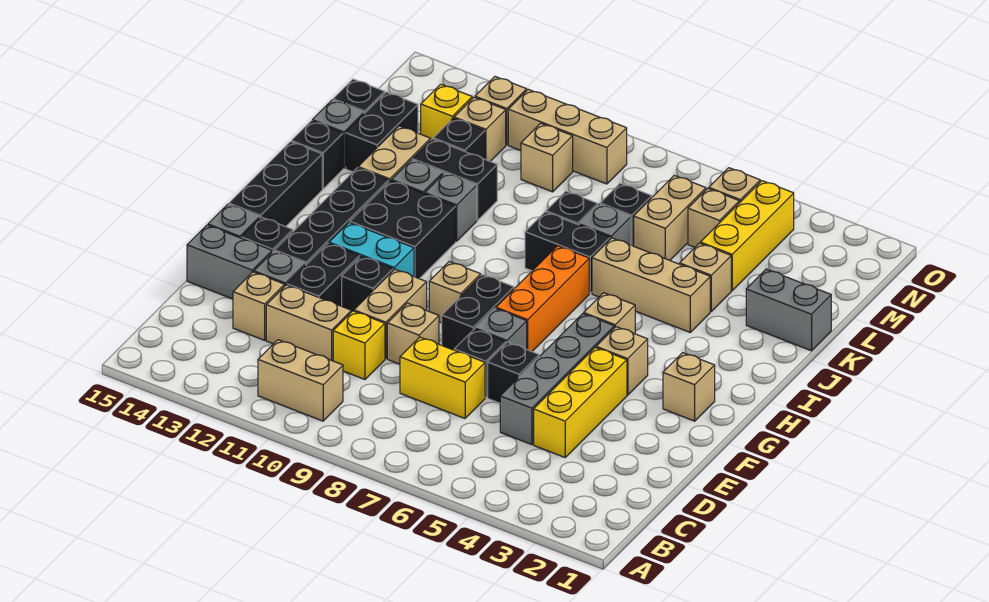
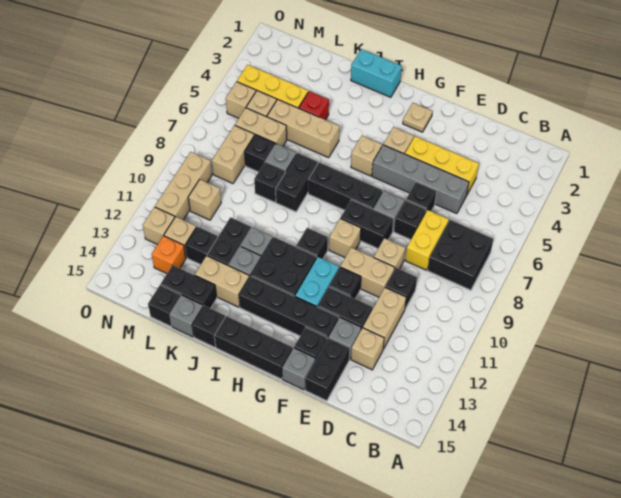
none -> black brick B7:C8 level 1
tan brick B10:B11 level 1 -> tan brick M7:M8 level 1
yellow brick D10 level 1 -> black brick D10 level 1
grey brick E14:E15 level 1 -> black brick E14:E15 level 1
tan brick G2 level 1 -> tan plate G2 level 1
orange brick G7:I7 level 1 -> black brick G7:I7 level 1
none -> black brick H10 level 1
none -> cyan brick I1:J1 level 1
tan brick J4:J6 level 1 -> tan brick J5:L5 level 1
grey brick K1:K2 level 1 -> none
tan brick K4 level 1 -> red brick K4 level 1
yellow brick M13 level 1 -> orange brick M13 level 1

